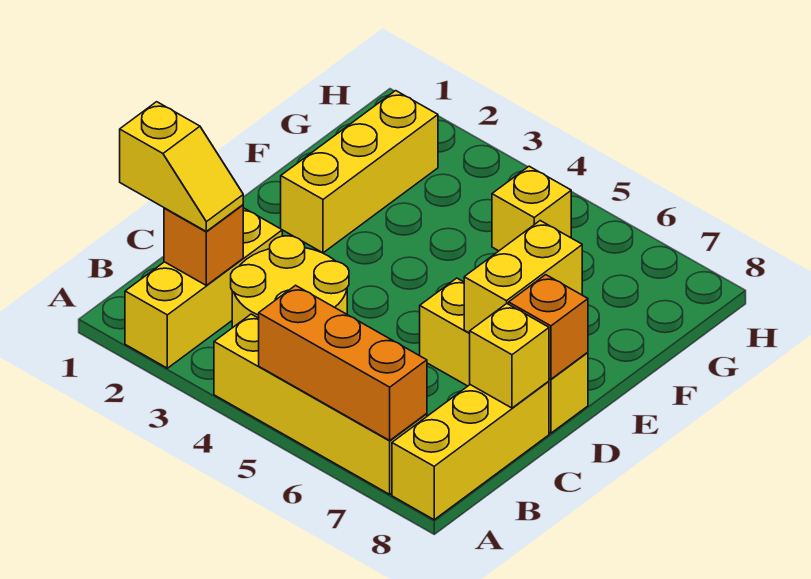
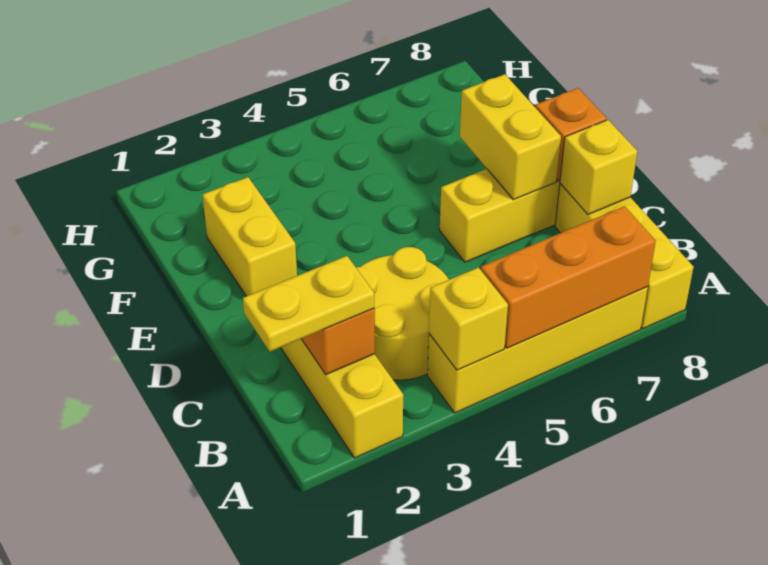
yellow slope B1:B2 level 3 top 1 -> yellow plate B1:B2 level 3
yellow brick E2:G2 level 1 -> yellow brick E2:F2 level 1
yellow brick G5 level 1 -> yellow brick A4 level 2

